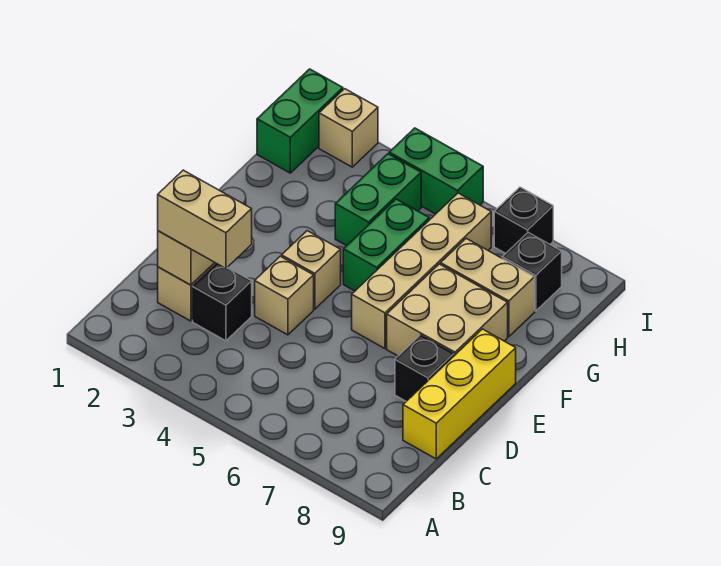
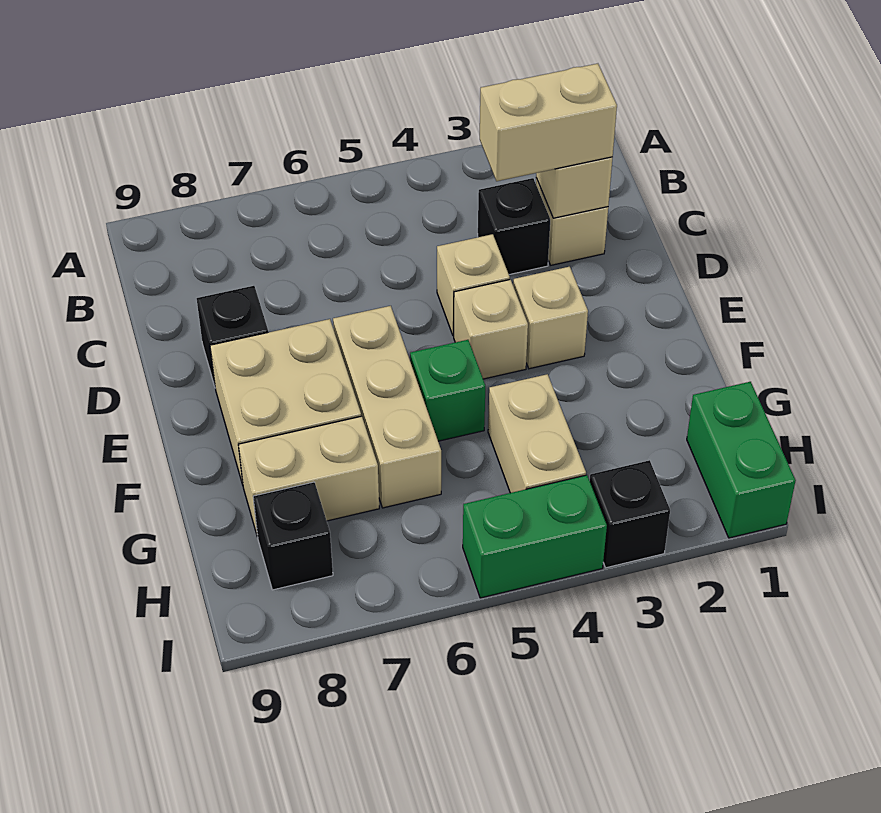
yellow brick C9:E9 level 1 -> none
tan brick E6:H6 level 1 -> tan brick E6:G6 level 1
green brick F5:G5 level 1 -> green brick F5 level 1
green brick G4:H4 level 1 -> tan brick G4:H4 level 1
tan brick I2 level 1 -> tan brick E3 level 1
black brick I7 level 1 -> black brick I3 level 1

